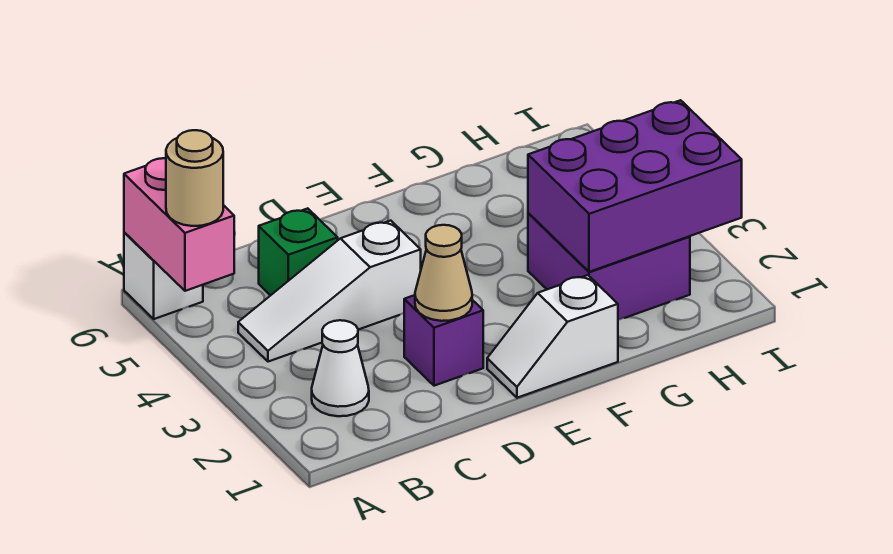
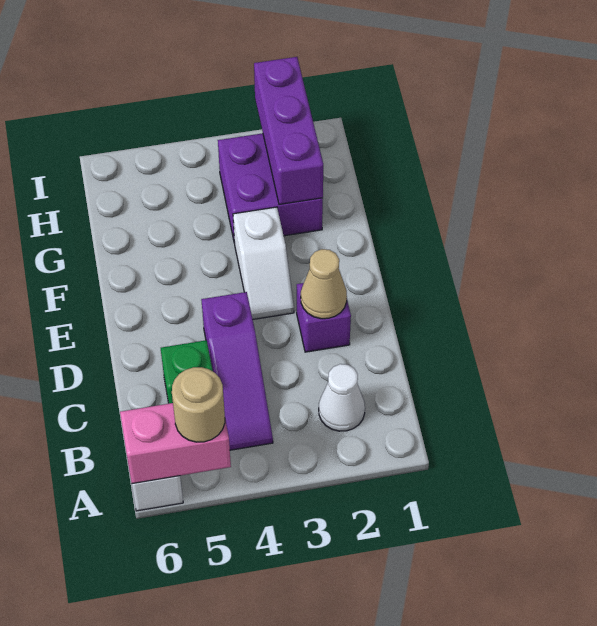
white slope B4:D4 level 1 top D -> purple slope B4:D4 level 1 top D
white slope E1:F1 level 1 top F -> white slope E3:F3 level 1 top F
purple brick G2:I3 level 2 -> purple brick G2:I2 level 2

